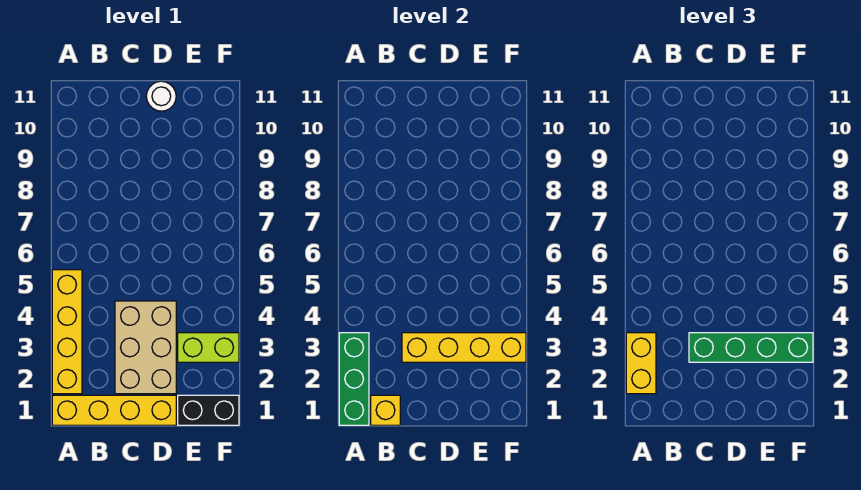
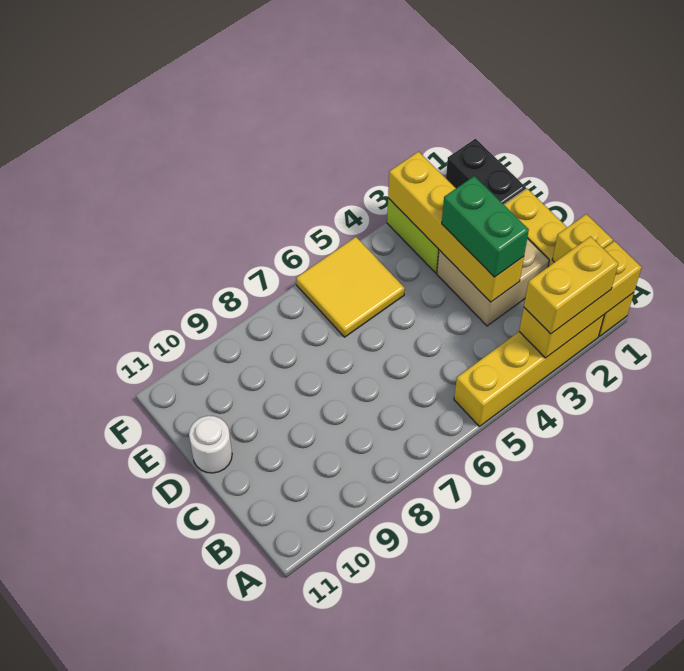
green brick A1:A3 level 2 -> yellow brick A1:A3 level 2
tan brick C2:D4 level 1 -> tan brick C2:D3 level 1
green brick C3:F3 level 3 -> green brick C3:D3 level 3
none -> yellow tile E5:F6 level 1

